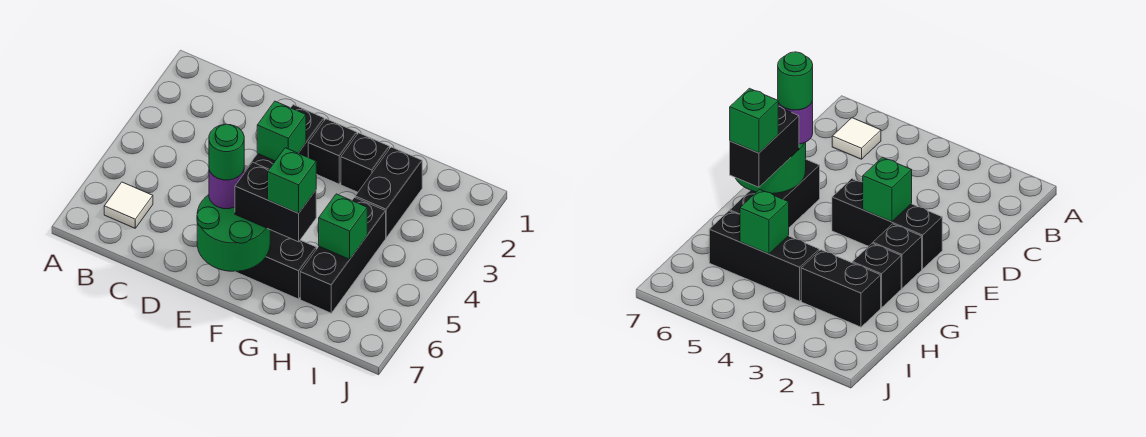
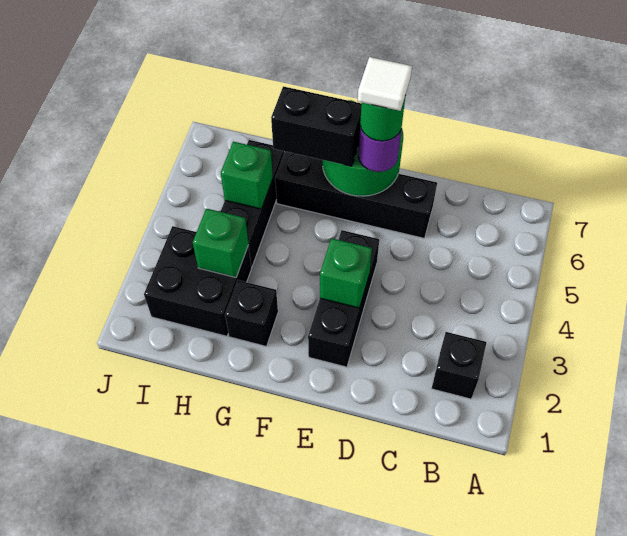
white tile B6 level 1 -> white tile E6 level 5
black brick E6:G6 level 1 -> black brick D6:G6 level 1
black brick F2 level 1 -> black brick B2 level 1
green brick G6 level 4 -> green brick H3 level 2
black brick H2:H3 level 1 -> black brick H2:I3 level 1

